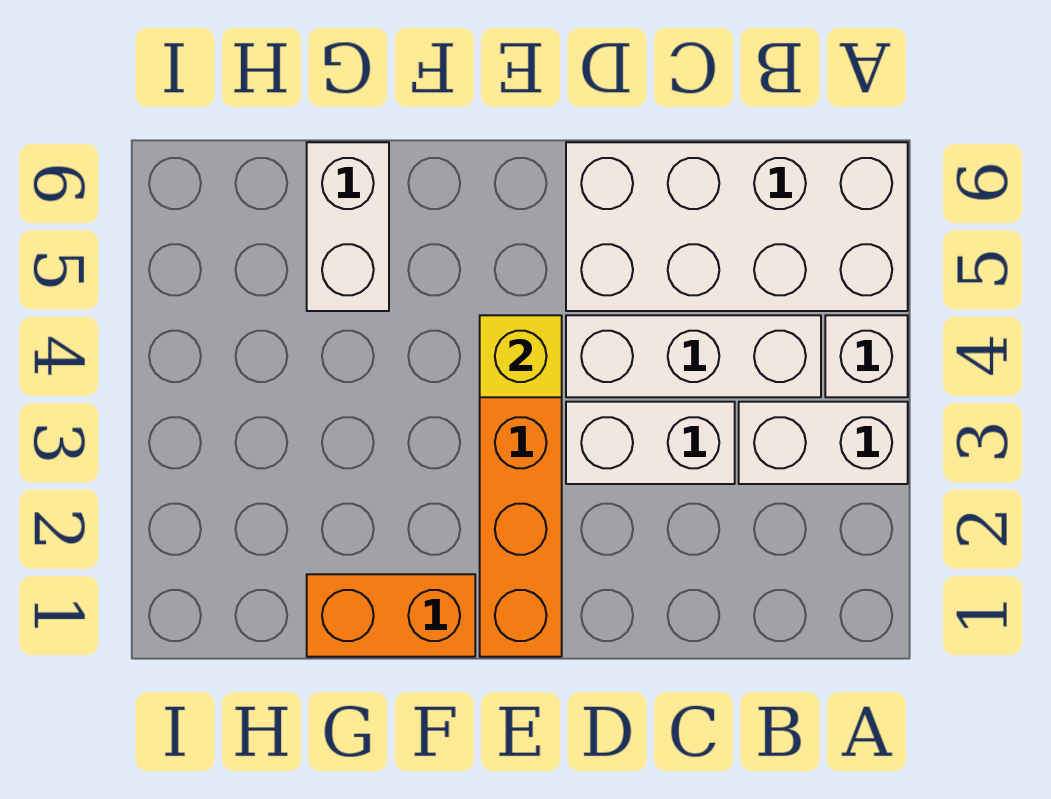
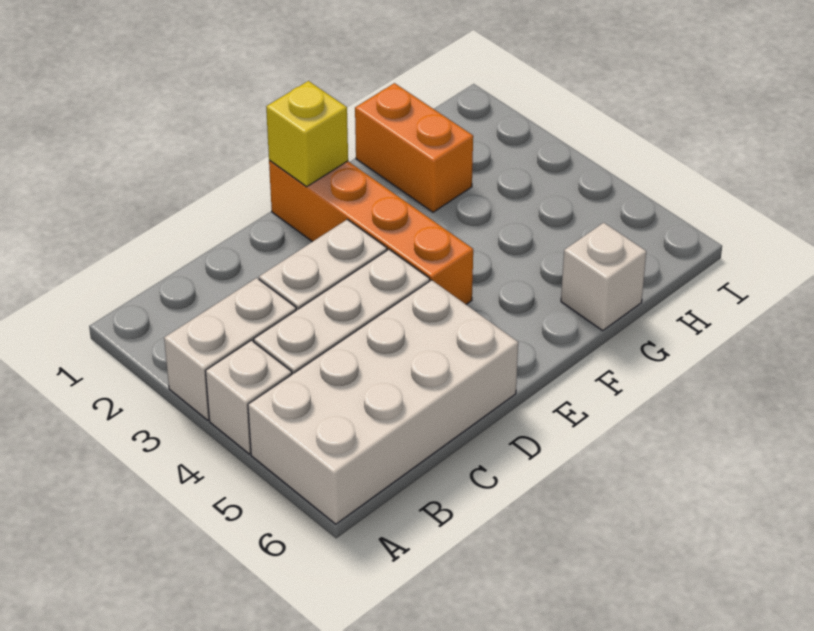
yellow brick E4 level 2 -> yellow brick E1 level 2
orange brick F1:G1 level 1 -> orange brick G1:G2 level 1
white brick G5:G6 level 1 -> white brick G6 level 1

